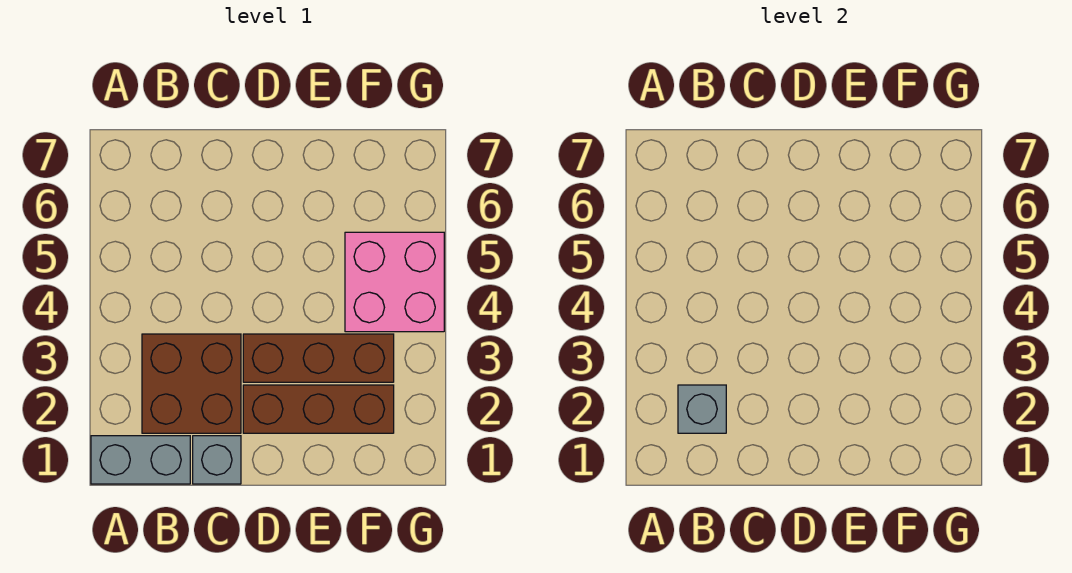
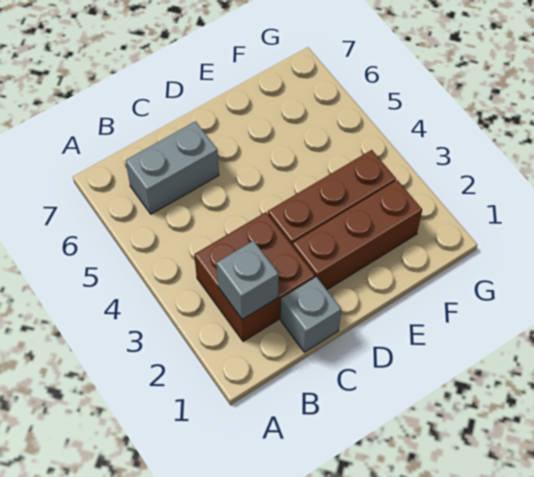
grey brick A1:B1 level 1 -> grey brick B6:C6 level 1
pink brick F4:G5 level 1 -> none

